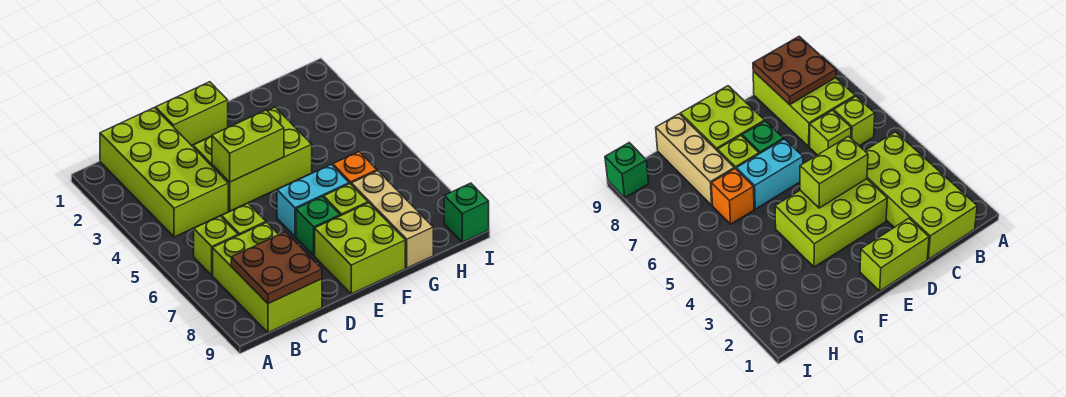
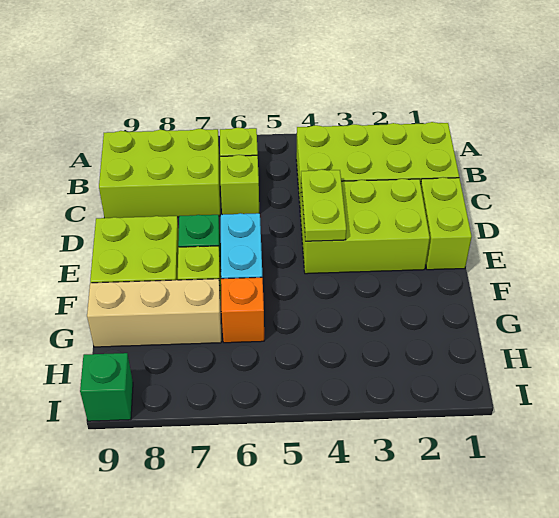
brown plate B8:C9 level 2 -> none
lime brick D3:F4 level 1 -> lime brick D2:E4 level 1
lime brick D4:E4 level 2 -> lime plate D4:E4 level 2

